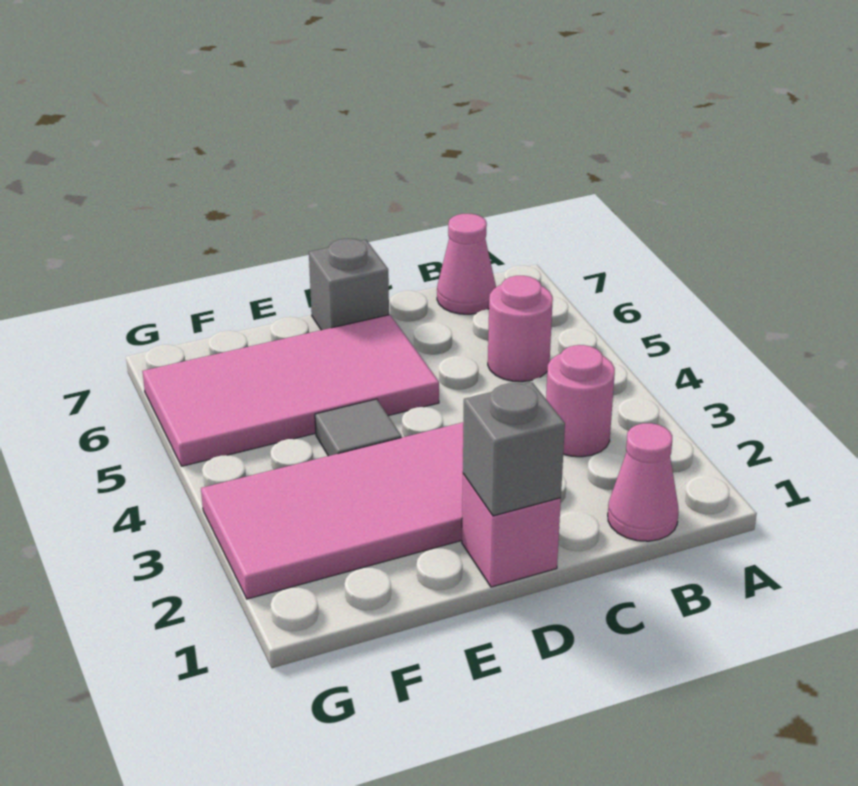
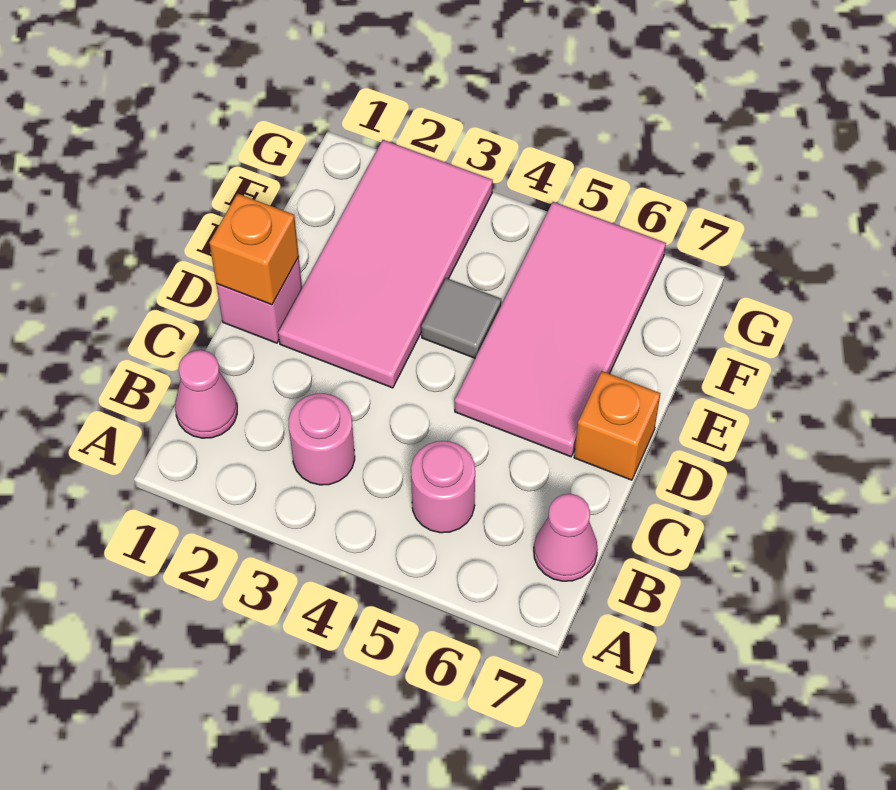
grey brick D1 level 2 -> orange brick D1 level 2
grey brick D7 level 1 -> orange brick D7 level 1

